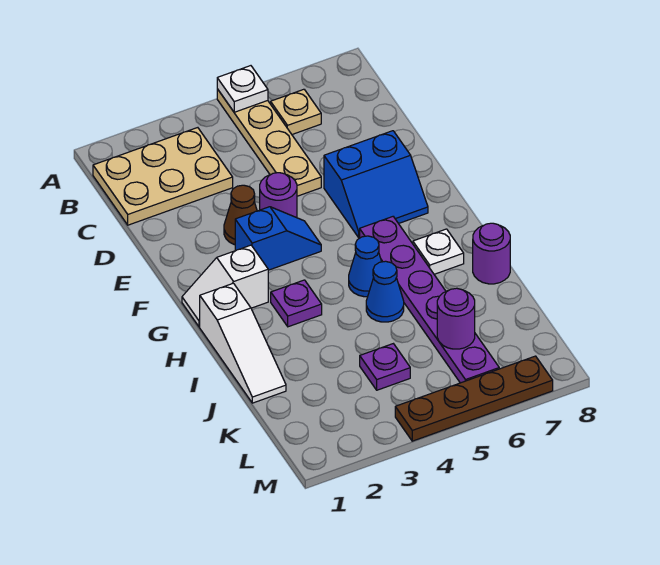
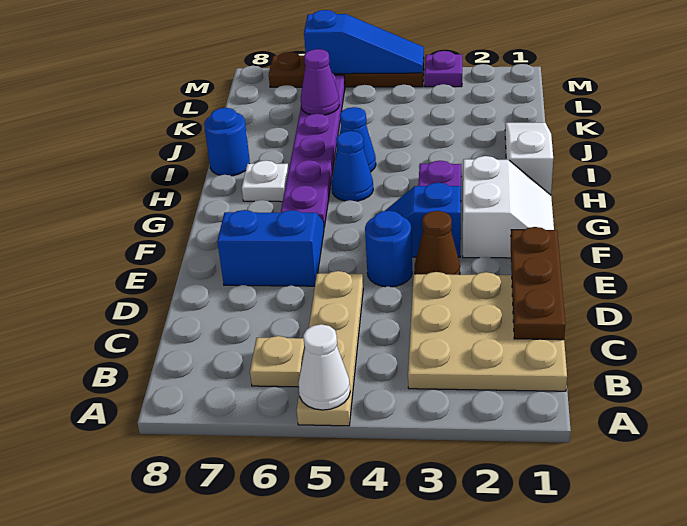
white plate A5 level 2 -> white cone A5 level 2
tan plate B1:C3 level 1 -> tan plate B1:D3 level 1
none -> brown plate C1:E1 level 2
purple round brick E4 level 1 -> blue round brick E4 level 1
white slope G1:G2 level 1 top 2 -> white slope F1:G2 level 1 top 2
purple round brick I8 level 1 -> blue round brick I8 level 1
purple plate K4 level 1 -> purple plate M3 level 1
purple round brick K6 level 2 -> purple cone K6 level 2
none -> blue slope M4:M6 level 2 top 6

